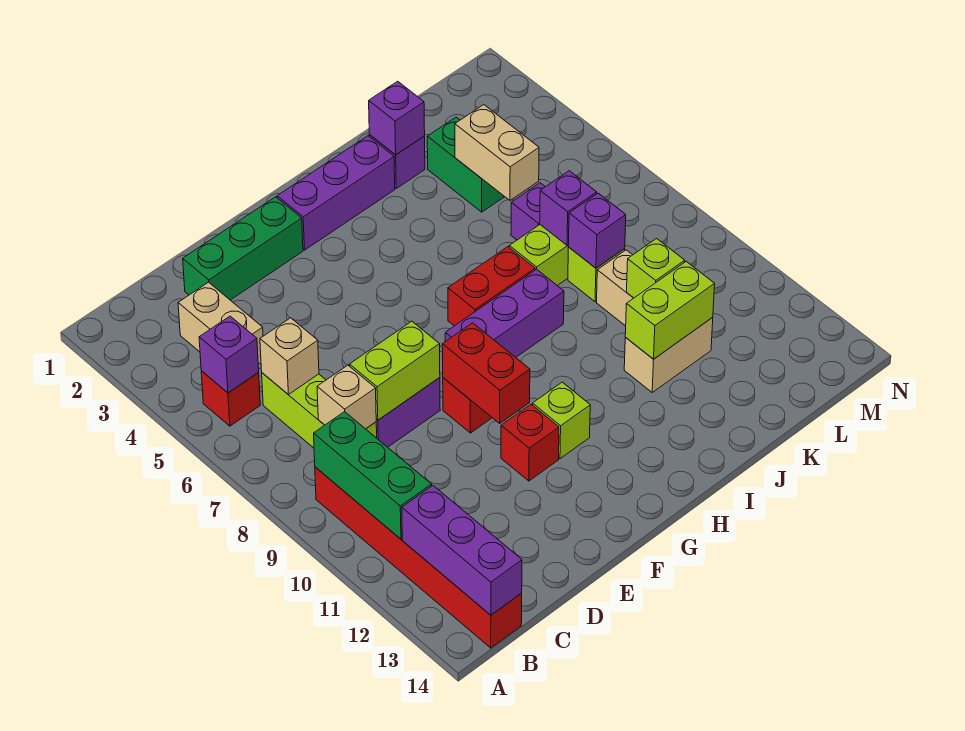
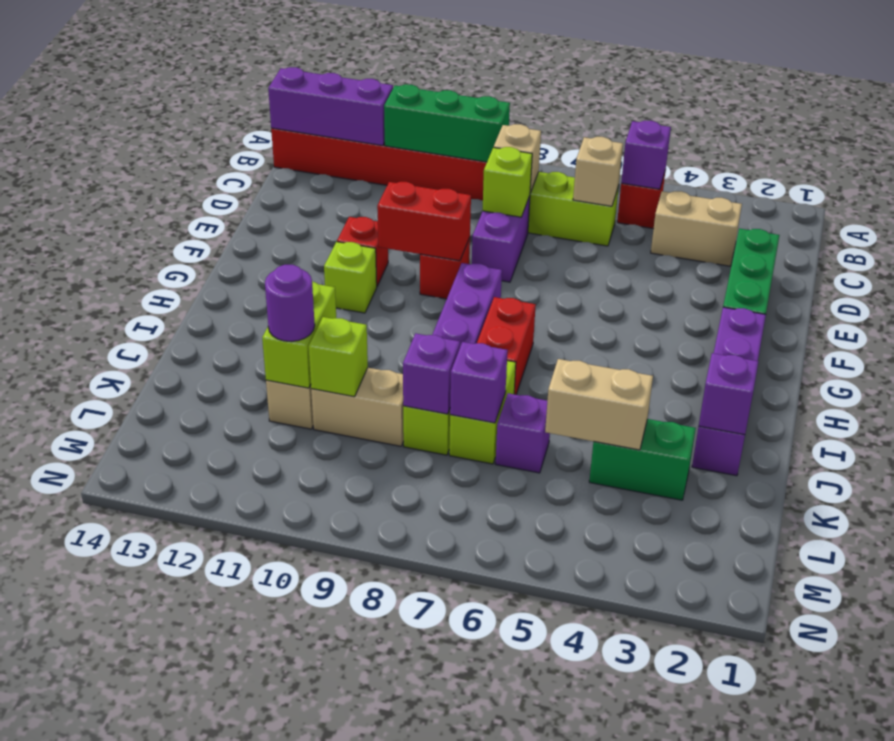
lime brick D8:E8 level 2 -> lime brick D8 level 2
none -> purple round brick K11 level 3

